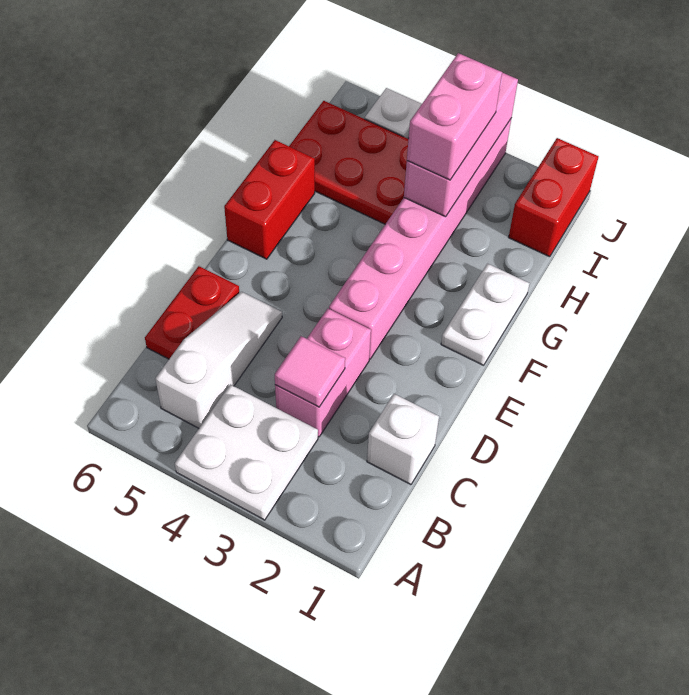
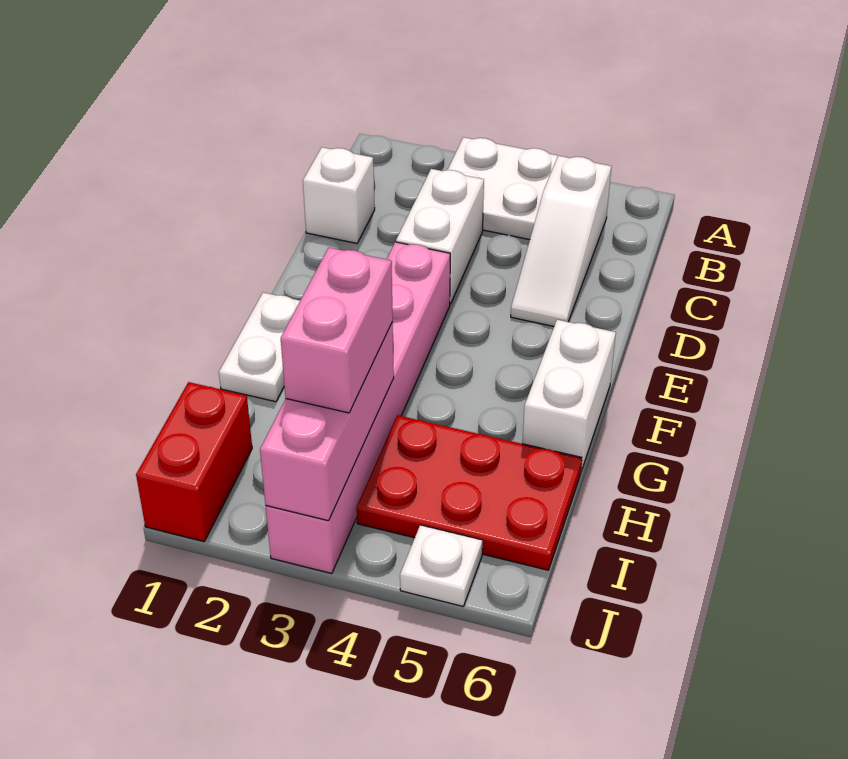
pink brick C3:D3 level 1 -> white brick C3:D3 level 1
pink tile C3 level 2 -> none
red plate C6:D6 level 1 -> none
red brick F6:G6 level 1 -> white brick F6:G6 level 1

